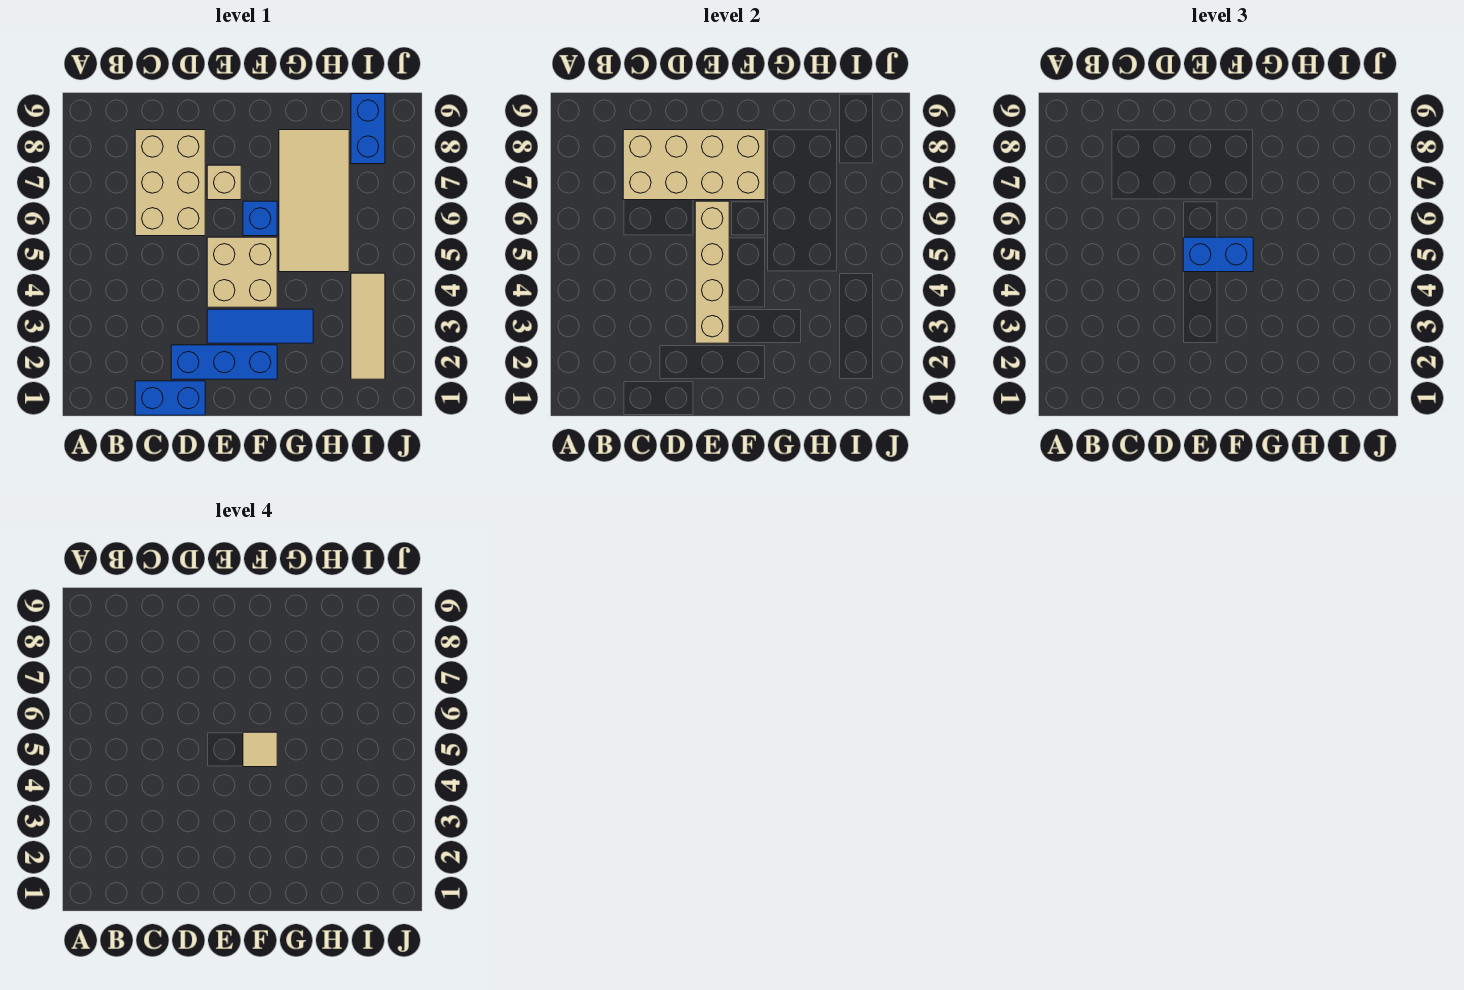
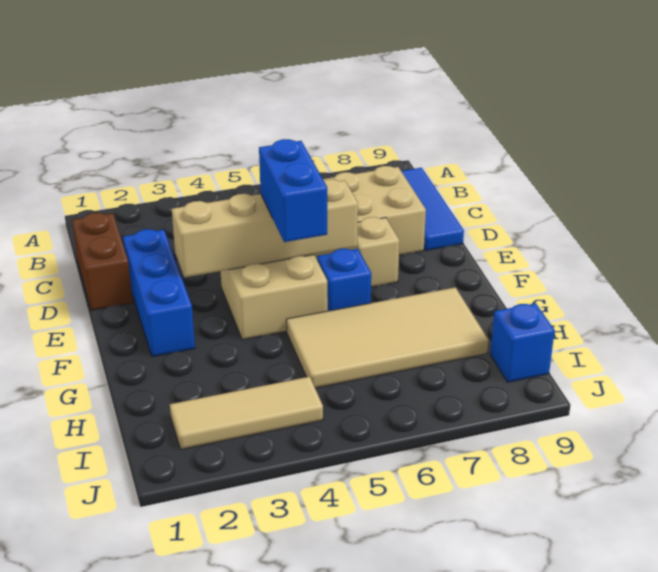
blue brick C1:D1 level 1 -> brown brick C1:D1 level 1
tan brick C7:F8 level 2 -> none
blue tile E3:G3 level 1 -> blue tile B9:D9 level 1
tan tile F5 level 4 -> none
blue brick I8:I9 level 1 -> blue brick I9 level 1

